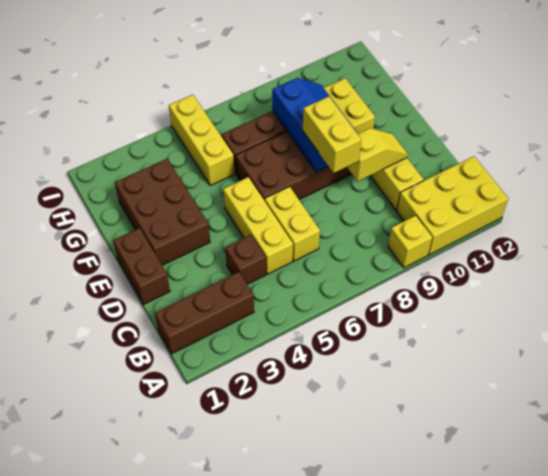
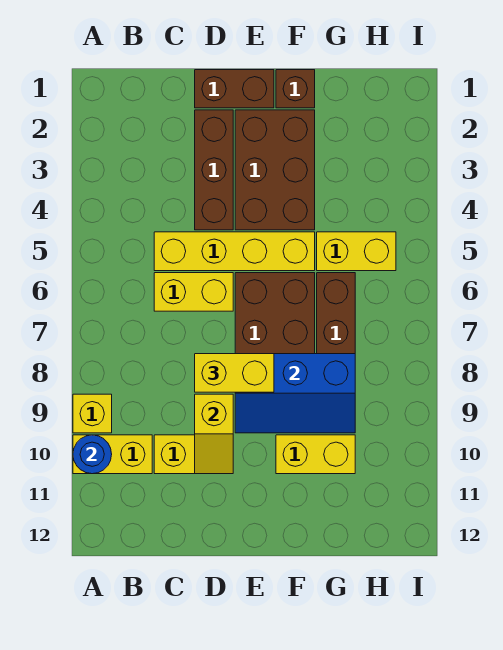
yellow brick A10:B12 level 1 -> yellow brick A10:B10 level 1
none -> blue round brick A10 level 2
brown brick B1:B3 level 1 -> brown brick D2:D4 level 1
brown brick C4 level 1 -> brown brick F1 level 1
yellow brick C5:E5 level 1 -> yellow brick C5:F5 level 1
brown brick E2:G3 level 1 -> brown brick E2:F4 level 1
yellow brick G5:I5 level 1 -> yellow brick G5:H5 level 1

